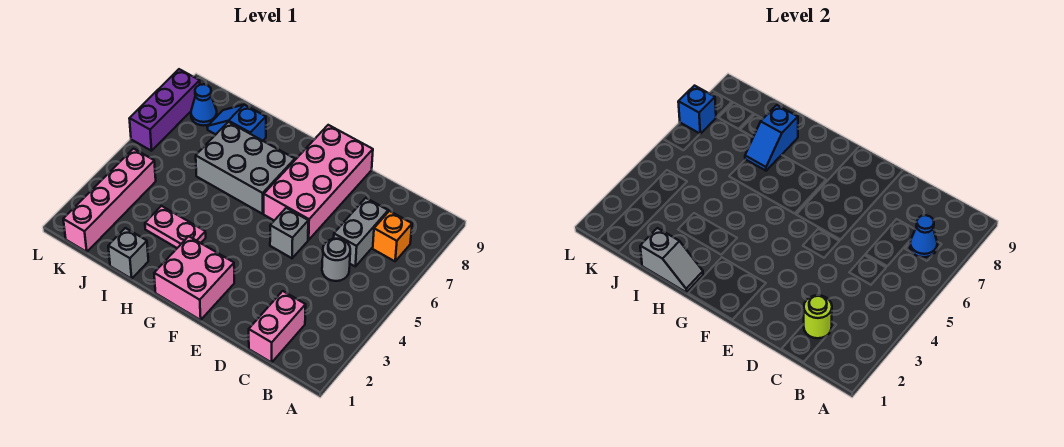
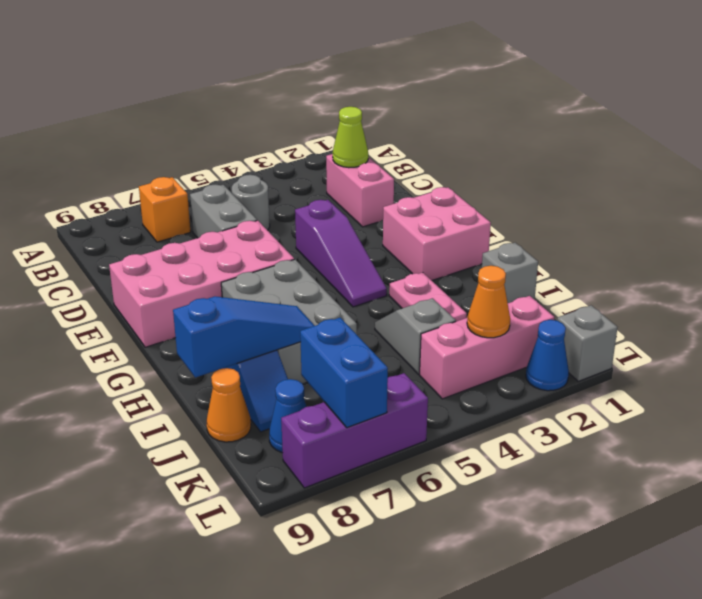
blue cone B7 level 2 -> blue cone L2 level 1
pink brick C1:C2 level 1 -> pink brick C2:D2 level 1
lime round brick C2 level 2 -> lime cone C2 level 2
grey brick C6:C7 level 1 -> grey brick C6:D6 level 1
none -> purple slope E4:G4 level 1 top E
grey brick E5 level 1 -> grey brick L1 level 1
grey slope H1:I1 level 2 top I -> grey slope I4:J4 level 1 top J
blue slope I7:I8 level 2 top 8 -> blue slope I7:I9 level 2 top 9
none -> orange cone J9 level 1
pink brick K1:K4 level 1 -> pink brick K2:K4 level 1
none -> orange cone K3 level 2
blue brick L7 level 2 -> blue brick K7:L7 level 2

